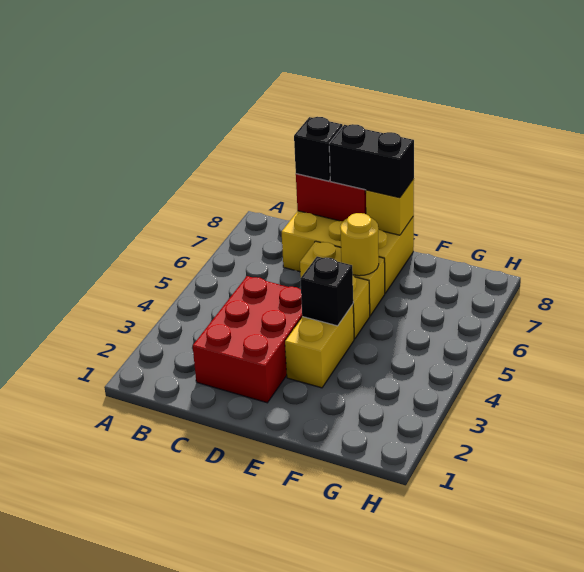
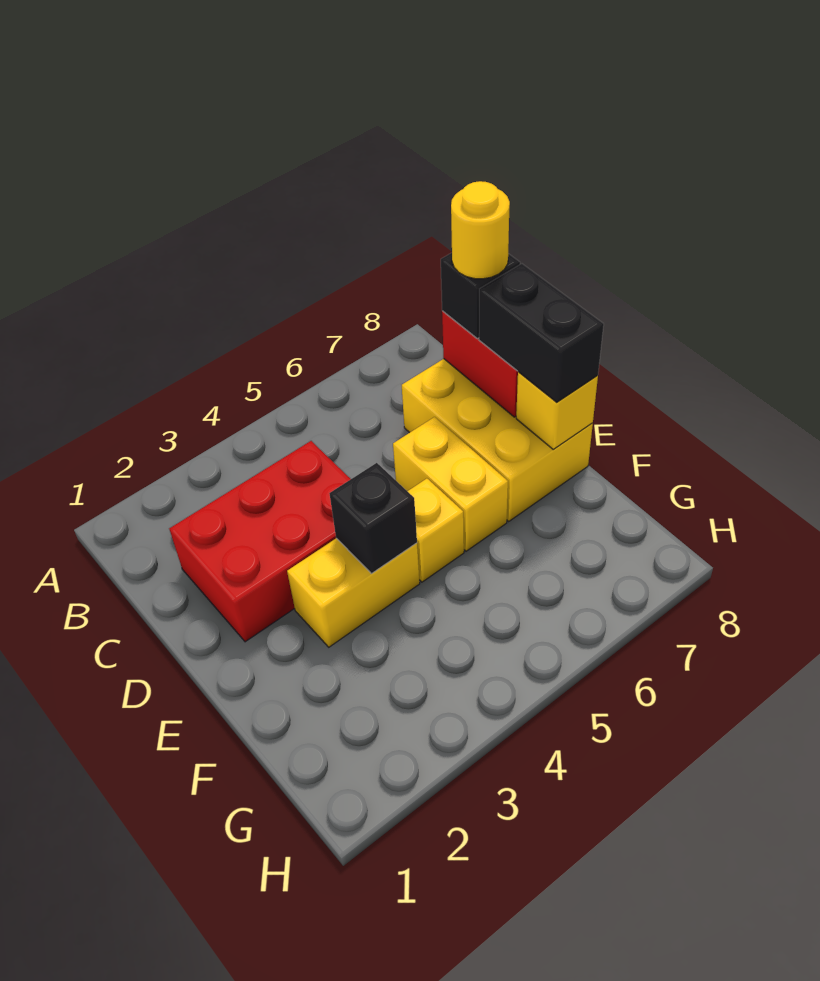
yellow round brick E6 level 2 -> yellow round brick C8 level 4

